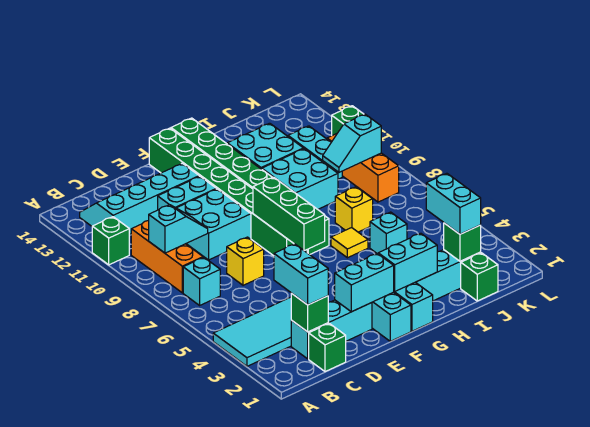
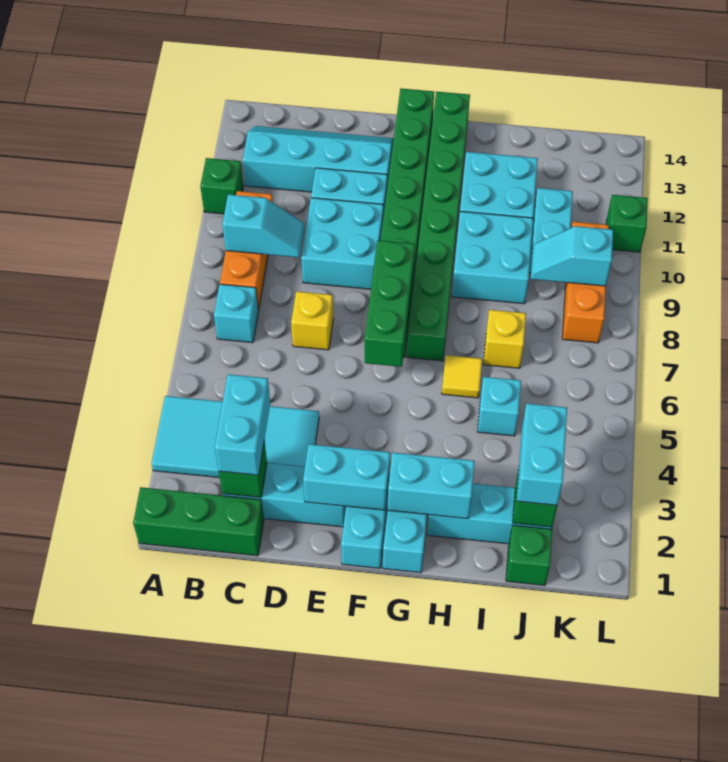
green brick C1 level 1 -> green brick A1:C1 level 1

